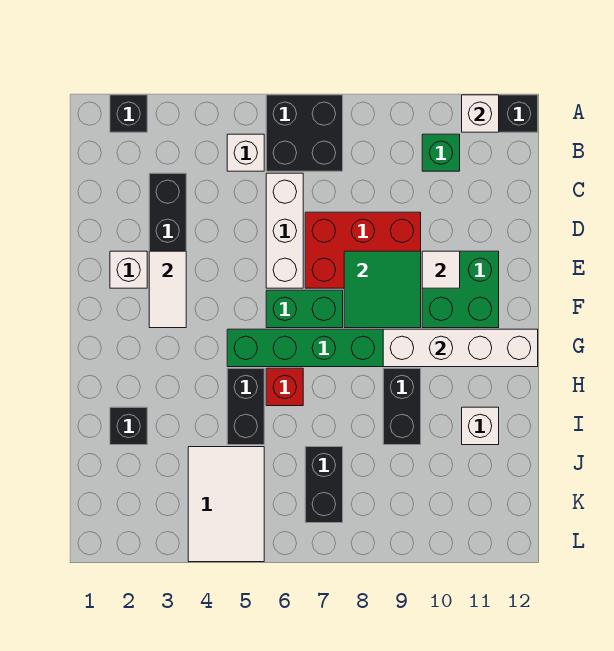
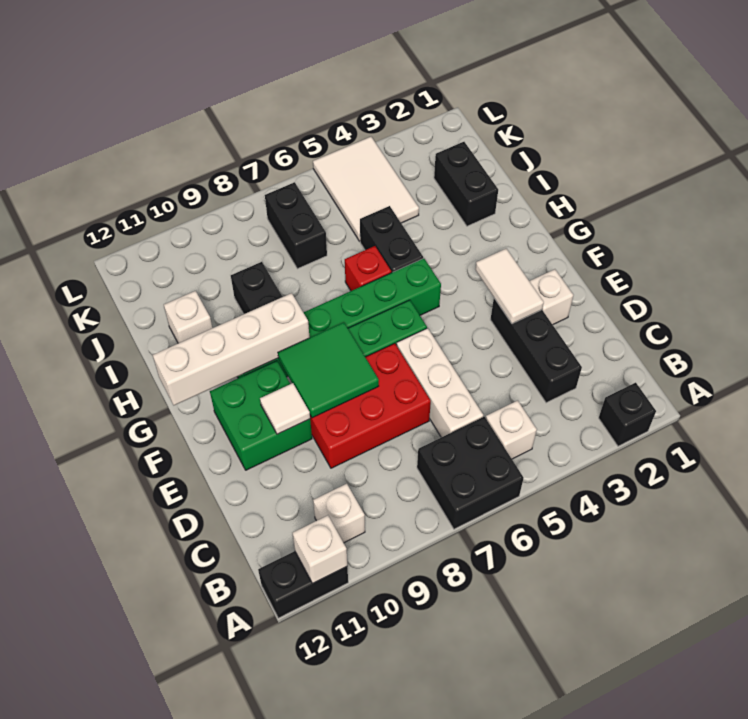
green brick B10 level 1 -> white brick B10 level 1
black brick I2 level 1 -> black brick I2:J2 level 1

